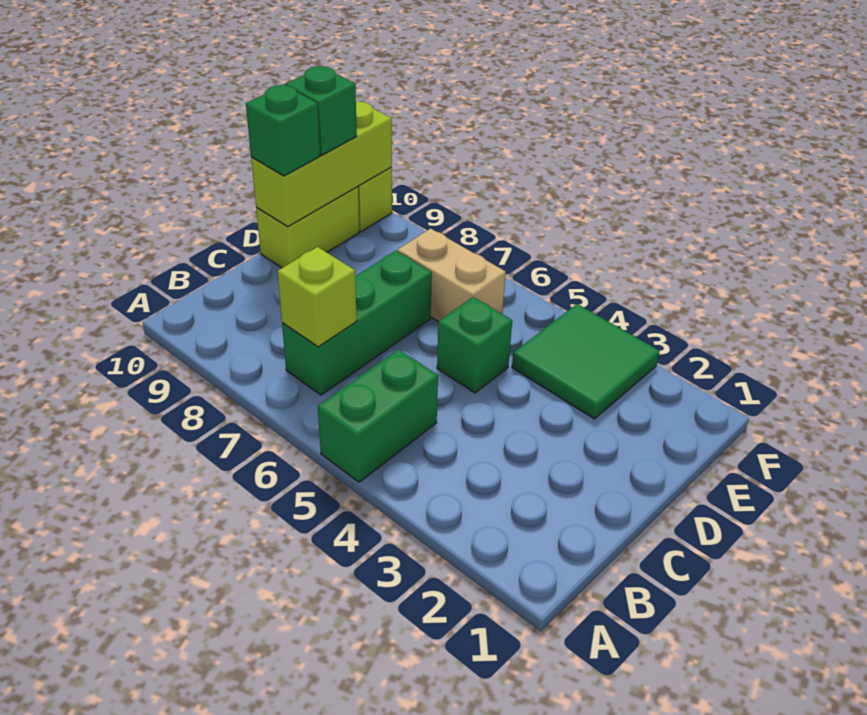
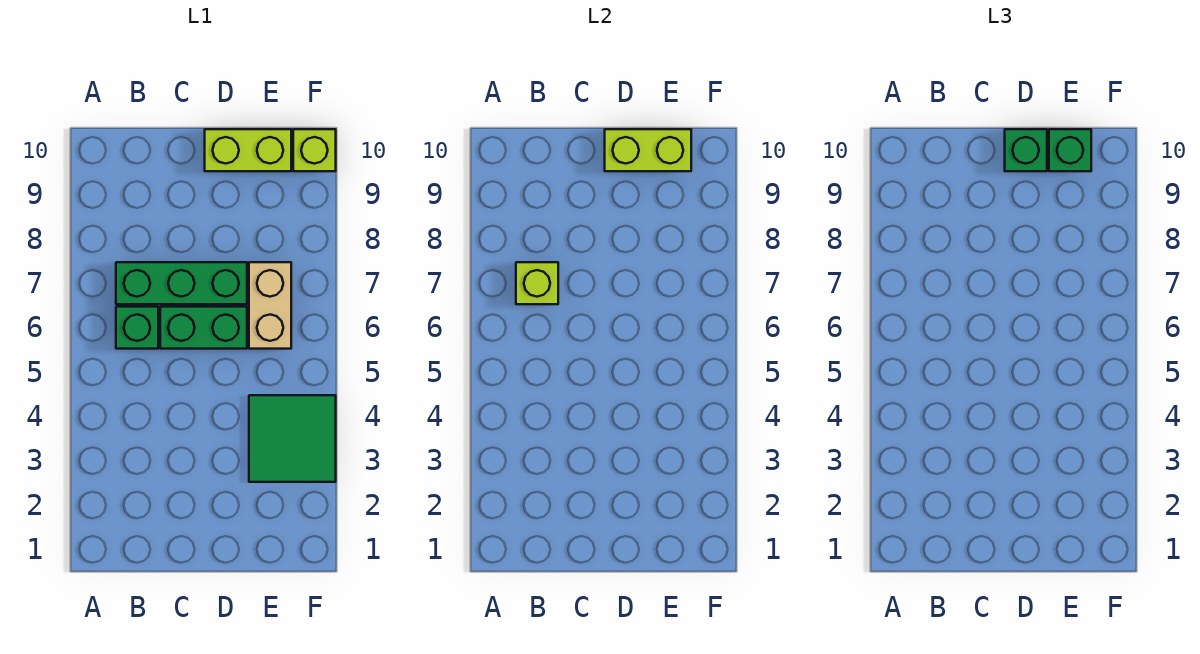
green brick A5:B5 level 1 -> green brick C6:D6 level 1
green brick D5 level 1 -> green brick B6 level 1
lime brick D10:F10 level 2 -> lime brick D10:E10 level 2

